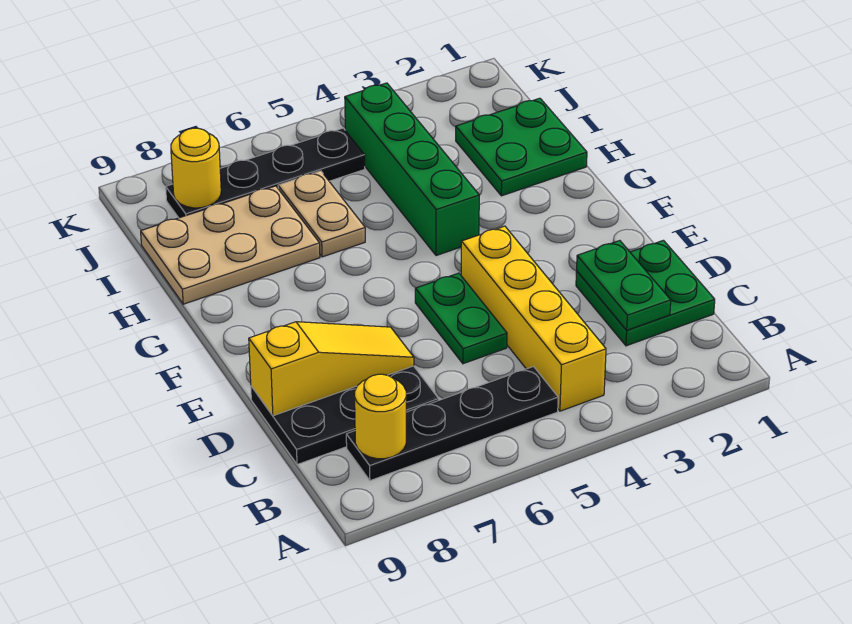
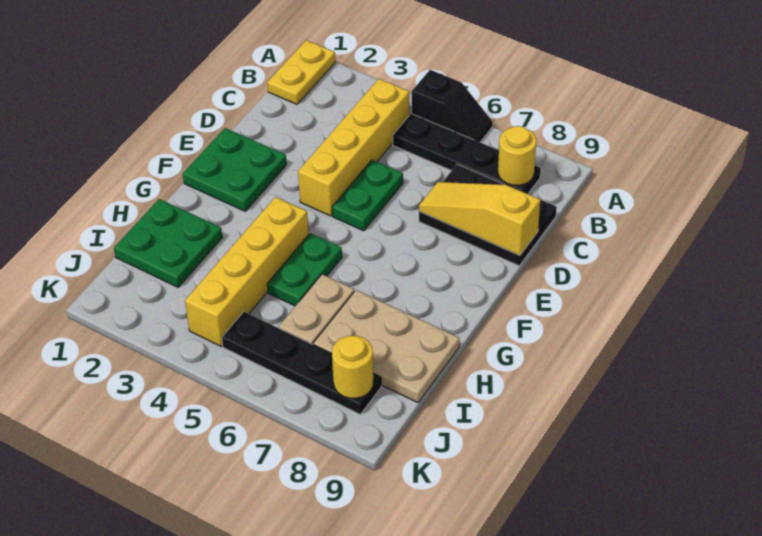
none -> yellow plate A1:B1 level 1
none -> black slope A5:A6 level 1 top 5
green plate C1:D2 level 1 -> green plate E1:F2 level 1
green plate C2:D2 level 2 -> green plate G5:H5 level 1
green brick G4:J4 level 1 -> yellow brick G4:J4 level 1

